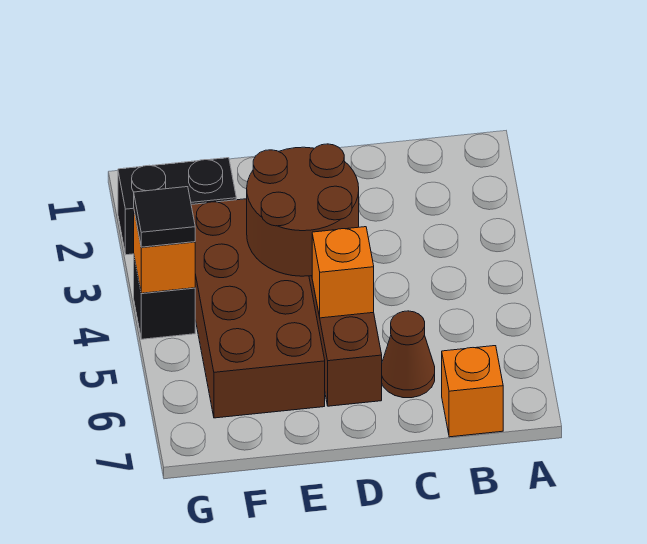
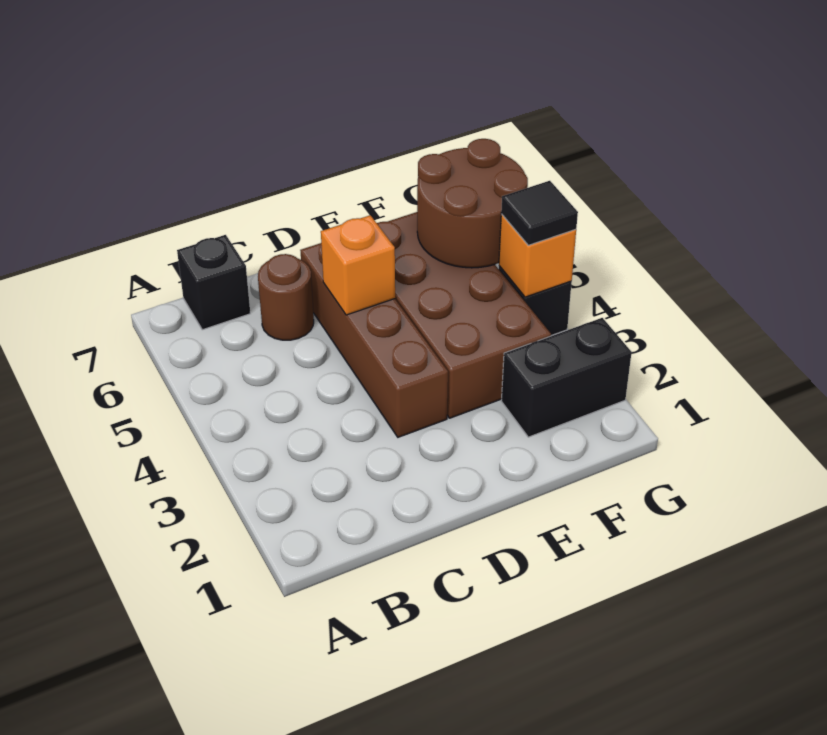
orange brick B7 level 1 -> black brick B7 level 1
brown cone C6 level 1 -> brown round brick C6 level 1
brown round brick D3:E4 level 2 -> brown round brick F5:G6 level 2

